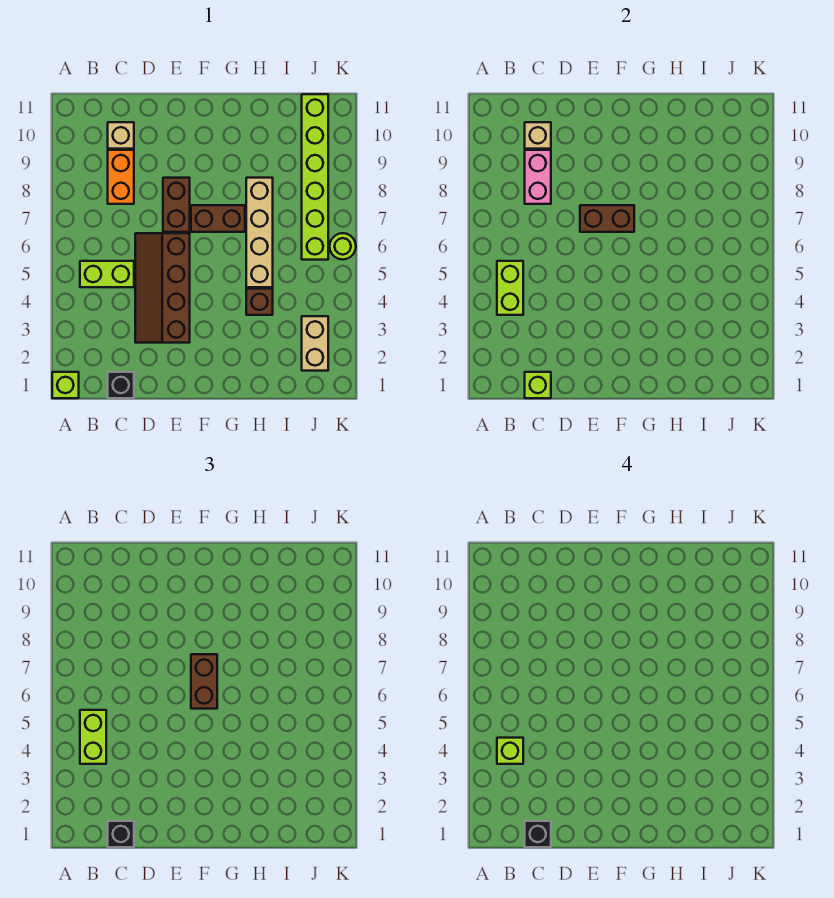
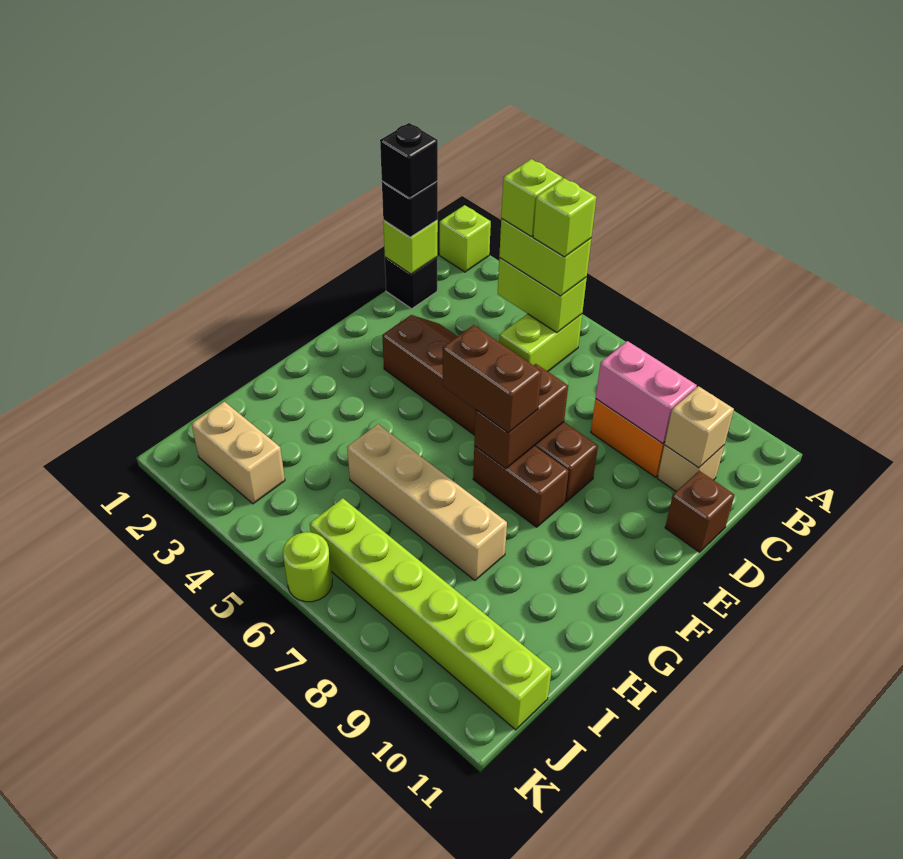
none -> lime brick B5 level 4
brown brick F7:G7 level 1 -> brown brick F7:F8 level 1
brown brick H4 level 1 -> brown brick D11 level 1

